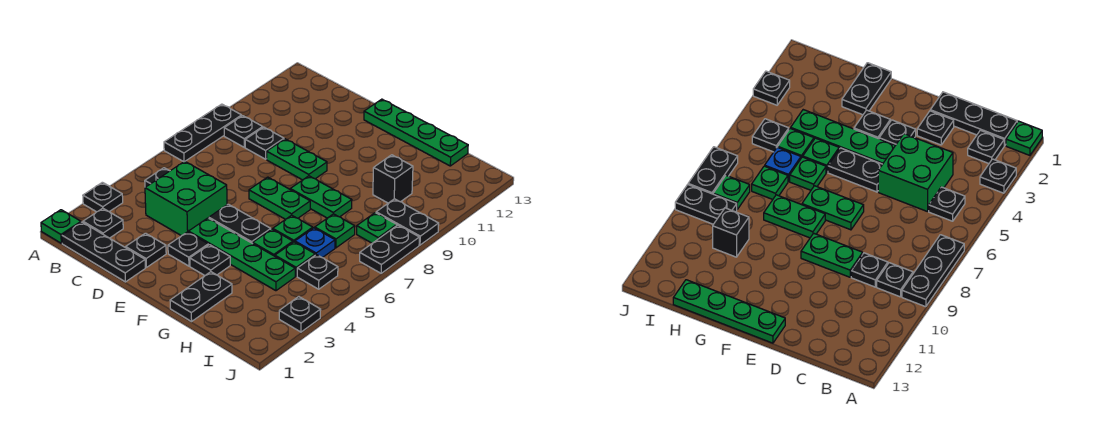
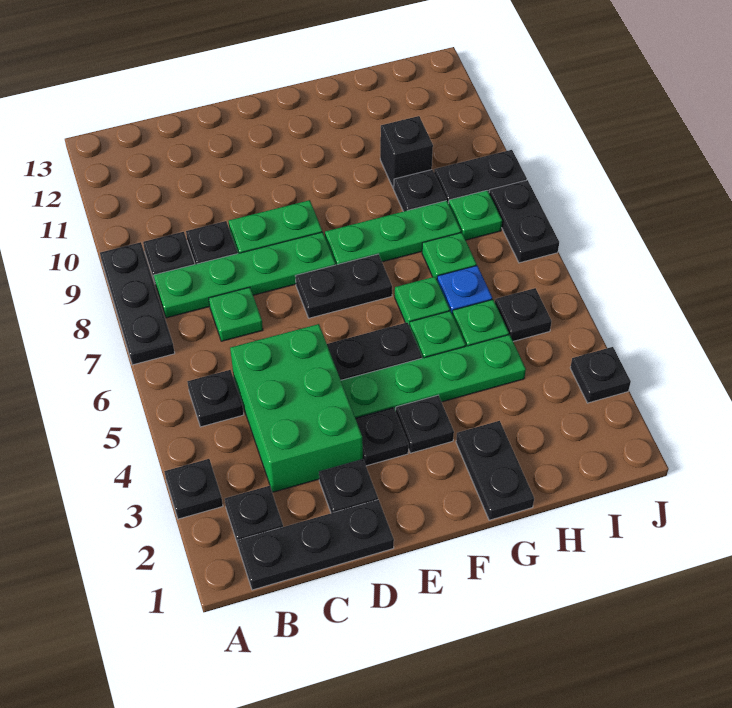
green plate A1 level 1 -> green plate C7 level 1
green brick C4:D5 level 1 -> green brick C3:D5 level 1
green plate E7:F7 level 1 -> black plate E7:F7 level 1
green plate E13:H13 level 1 -> green plate B8:E8 level 1
green plate F8:G8 level 1 -> green plate F8:H8 level 1
none -> black plate H9 level 1

